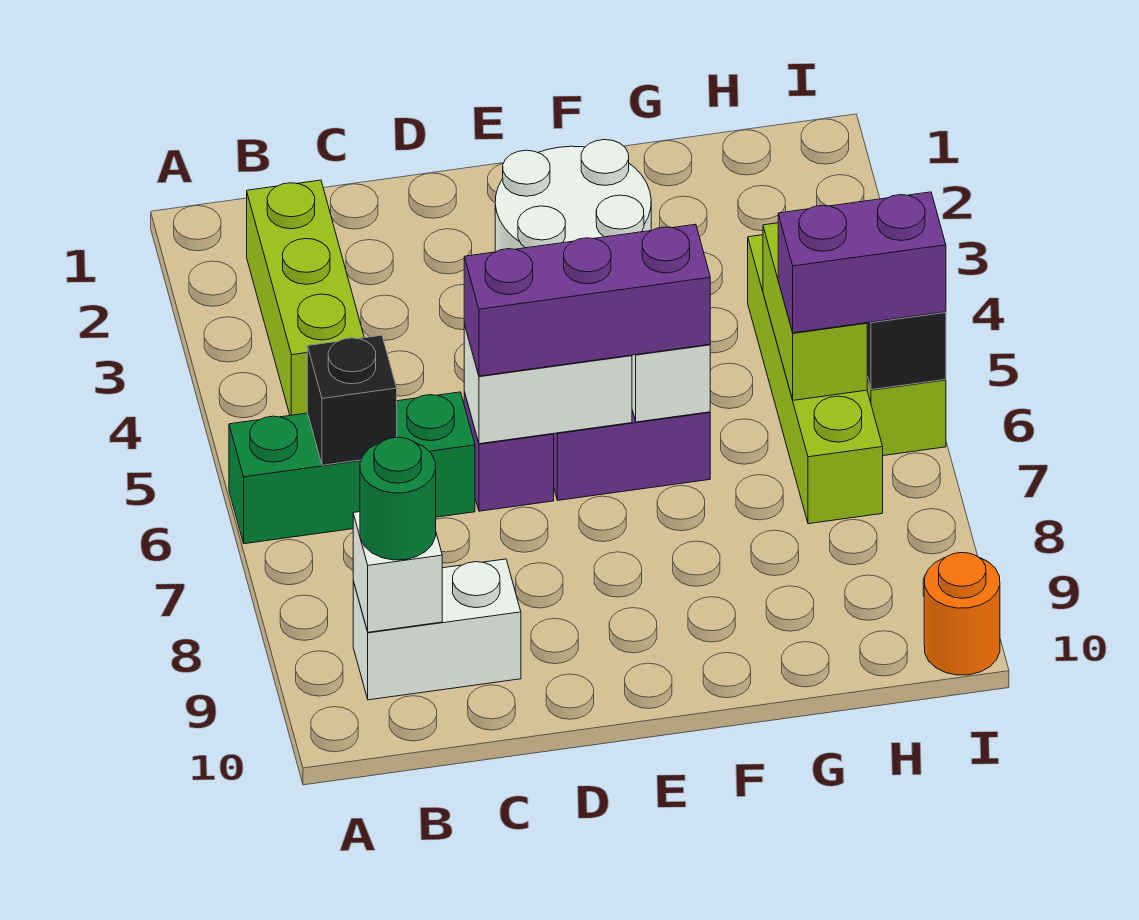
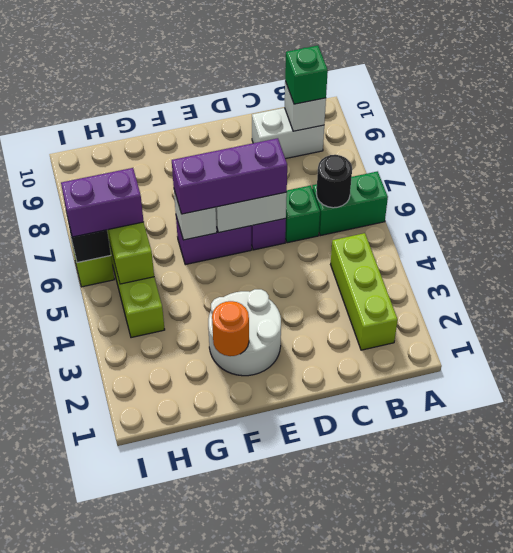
black brick B6 level 2 -> black round brick B6 level 2
green round brick B9 level 3 -> green brick B9 level 3
orange round brick I10 level 1 -> orange round brick F2 level 2

